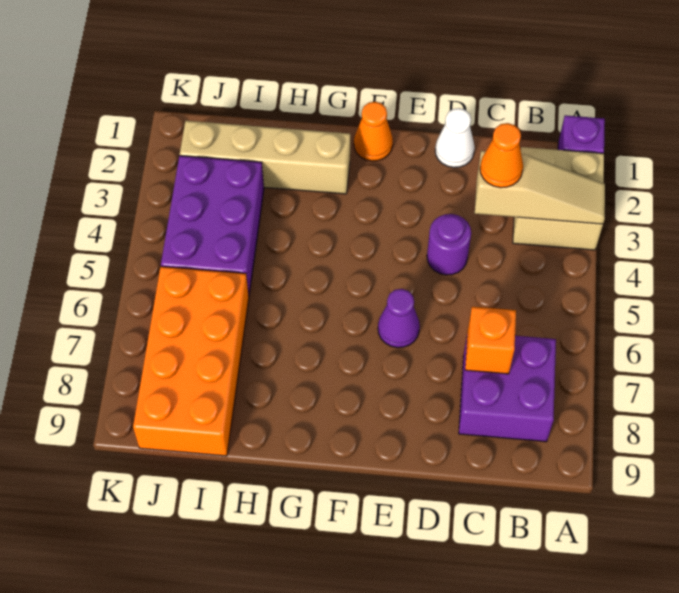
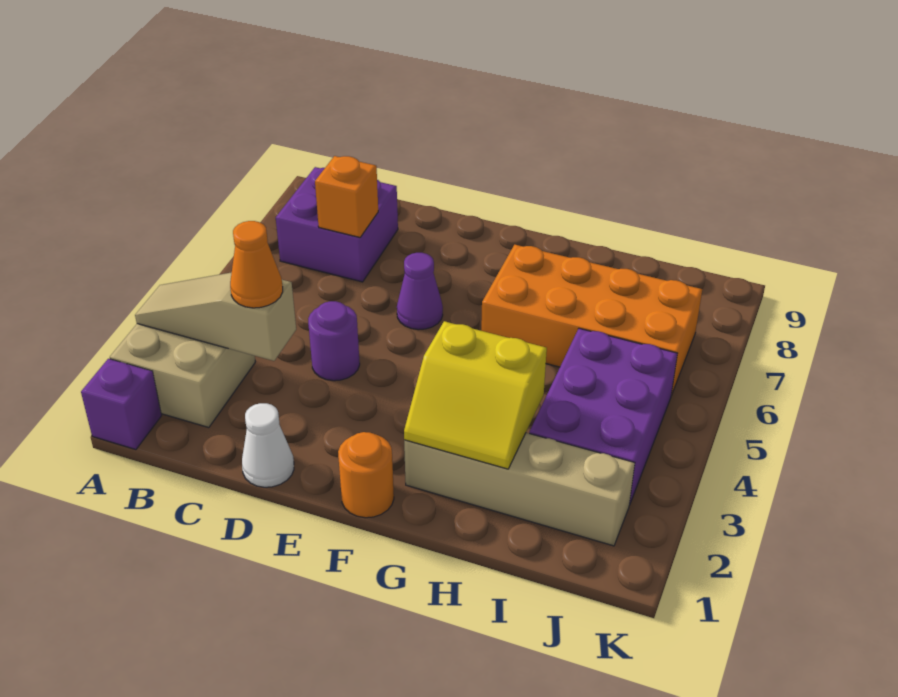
orange cone F1 level 1 -> orange round brick F1 level 1
none -> yellow slope G2:H3 level 2 top 3
orange brick I6:J9 level 1 -> orange brick G6:J7 level 1

